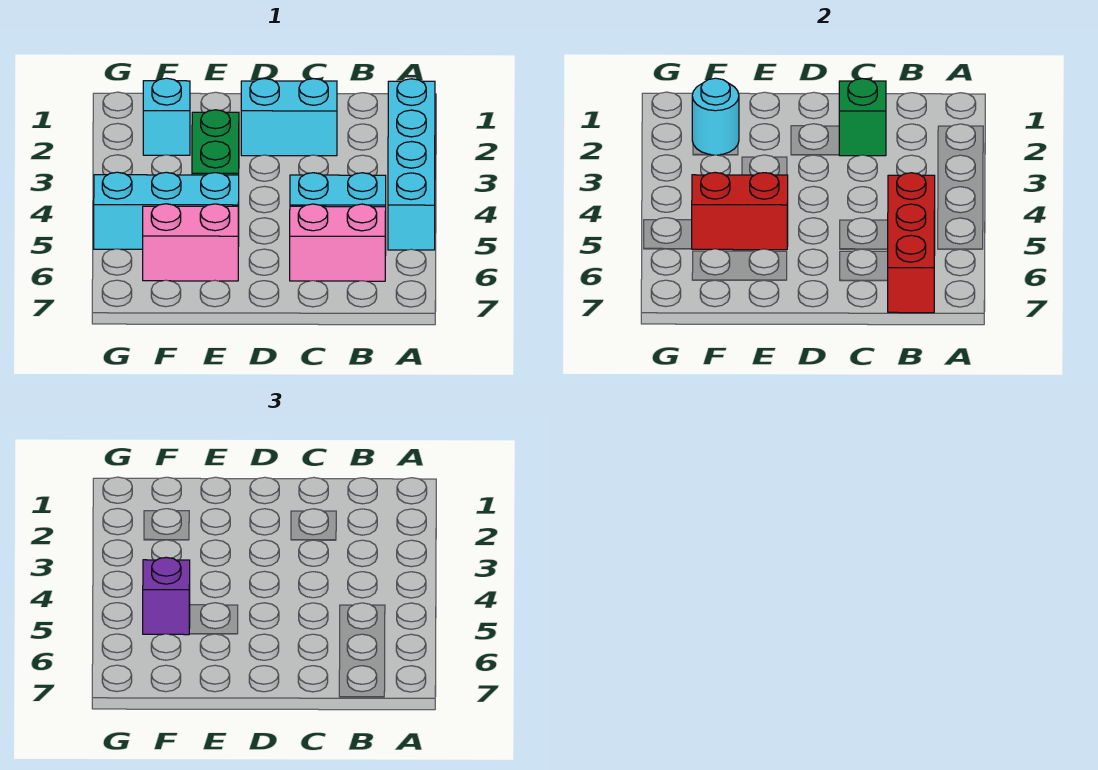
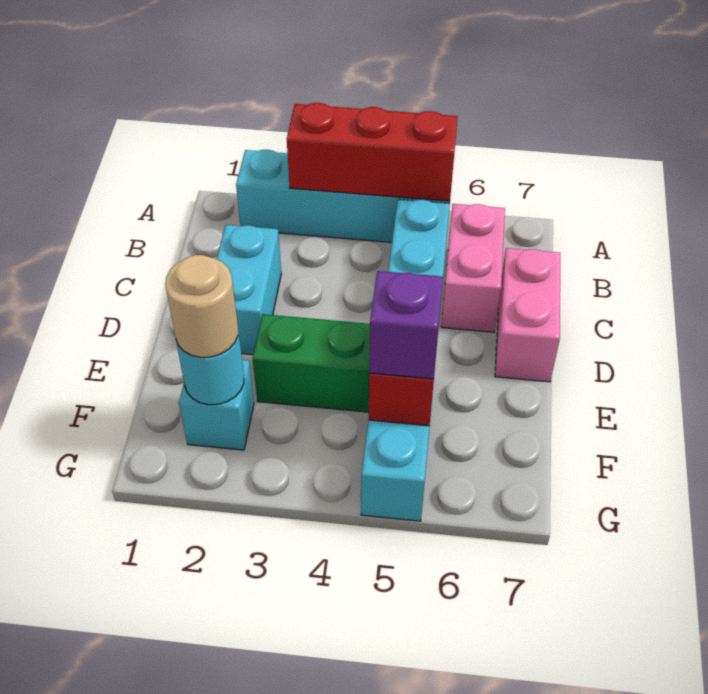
red brick B5:B7 level 2 -> red brick A3:A5 level 2
green brick C2 level 2 -> none
pink brick E6:F6 level 1 -> pink brick C7:D7 level 1
none -> tan round brick F2 level 3

